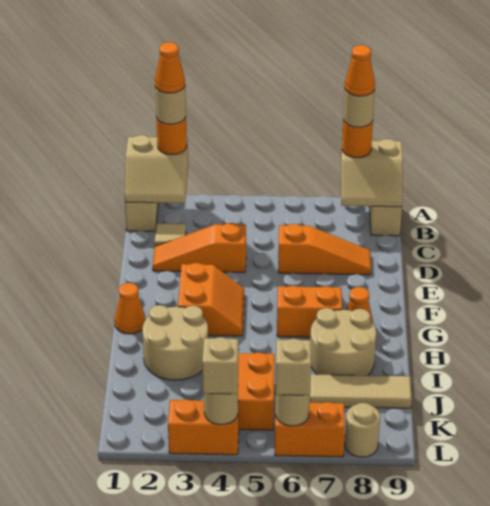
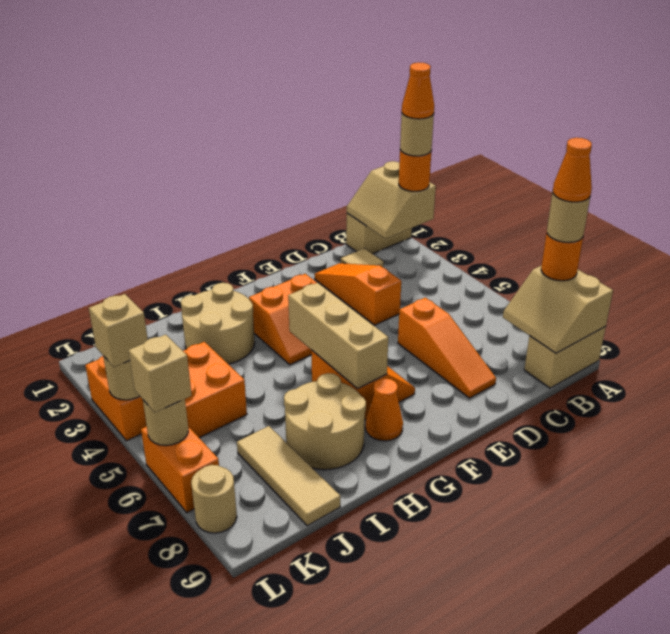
orange cone G1 level 1 -> none
none -> tan brick G5:G7 level 2

